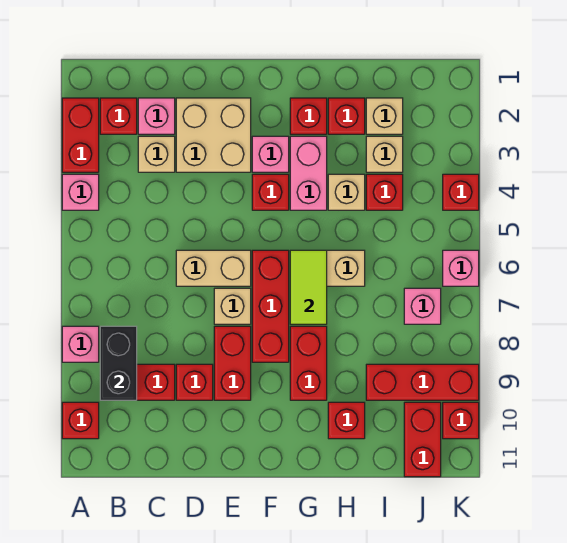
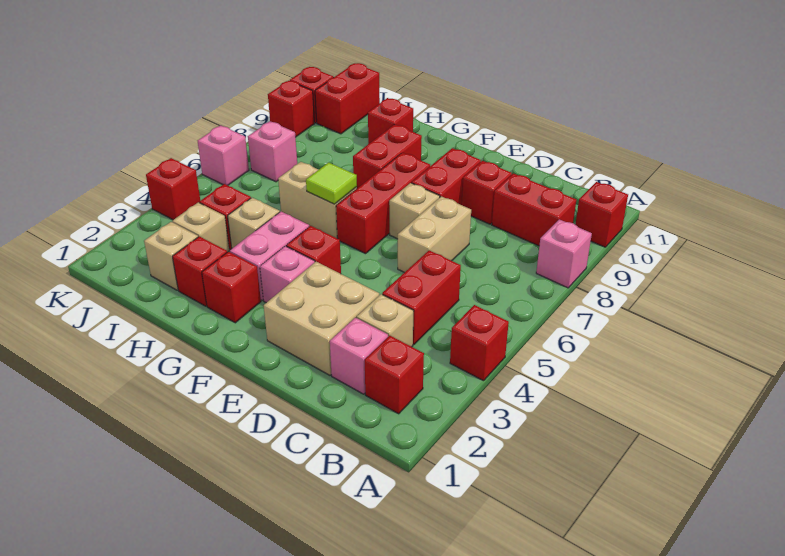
red brick A2:A3 level 1 -> red brick C4:C5 level 1
pink brick A4 level 1 -> red brick A4 level 1
black brick B8:B9 level 2 -> none
tan brick D6:E6 level 1 -> tan brick D6:D7 level 1
lime tile G6:G7 level 2 -> lime tile G6 level 2
red brick I9:K9 level 1 -> red brick K9 level 1

